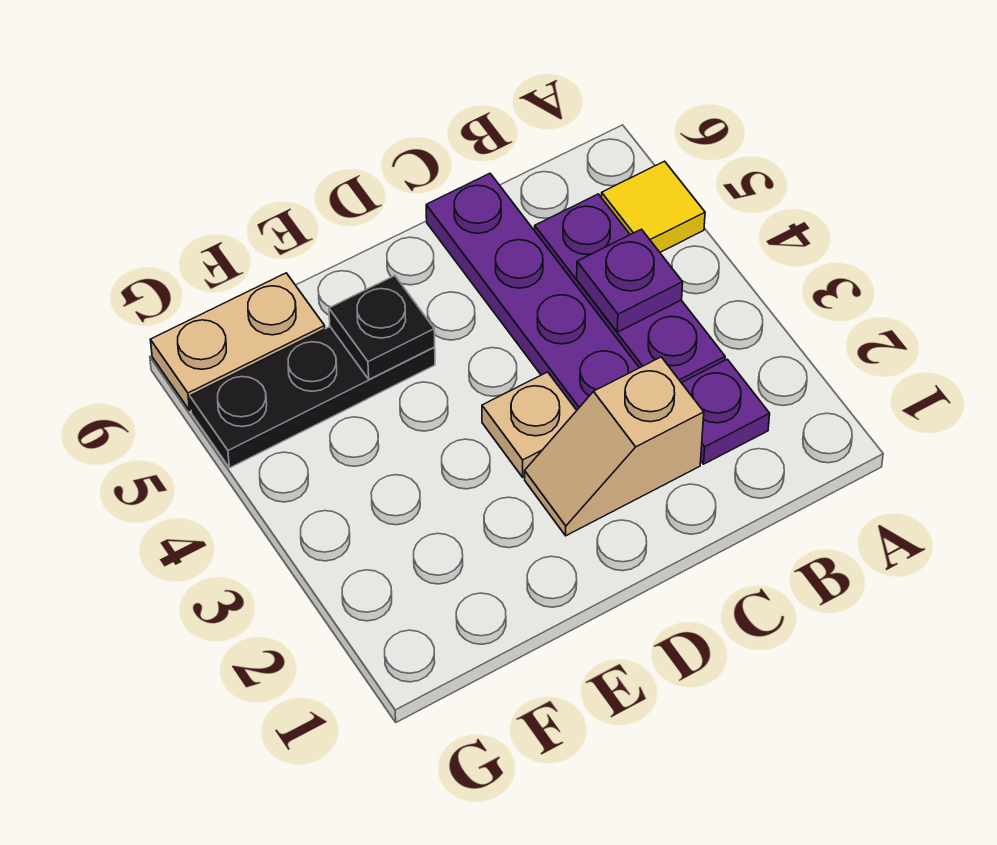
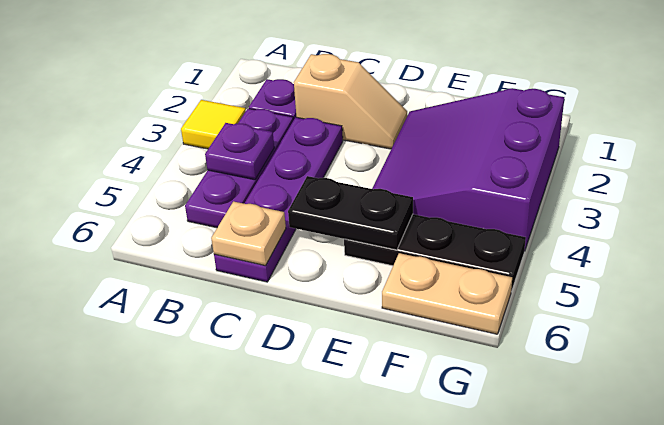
yellow tile A5 level 1 -> yellow tile A3 level 1
tan plate D3 level 1 -> tan plate C6 level 2
none -> purple slope E2:G4 level 1 top G
black plate E5 level 2 -> black plate D5:E5 level 2

